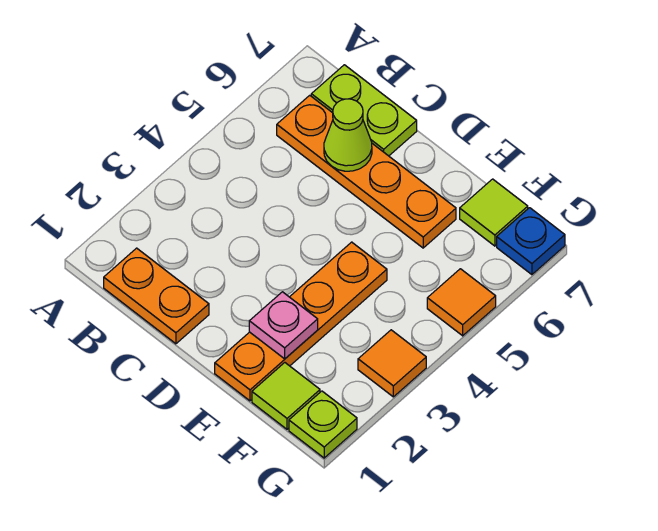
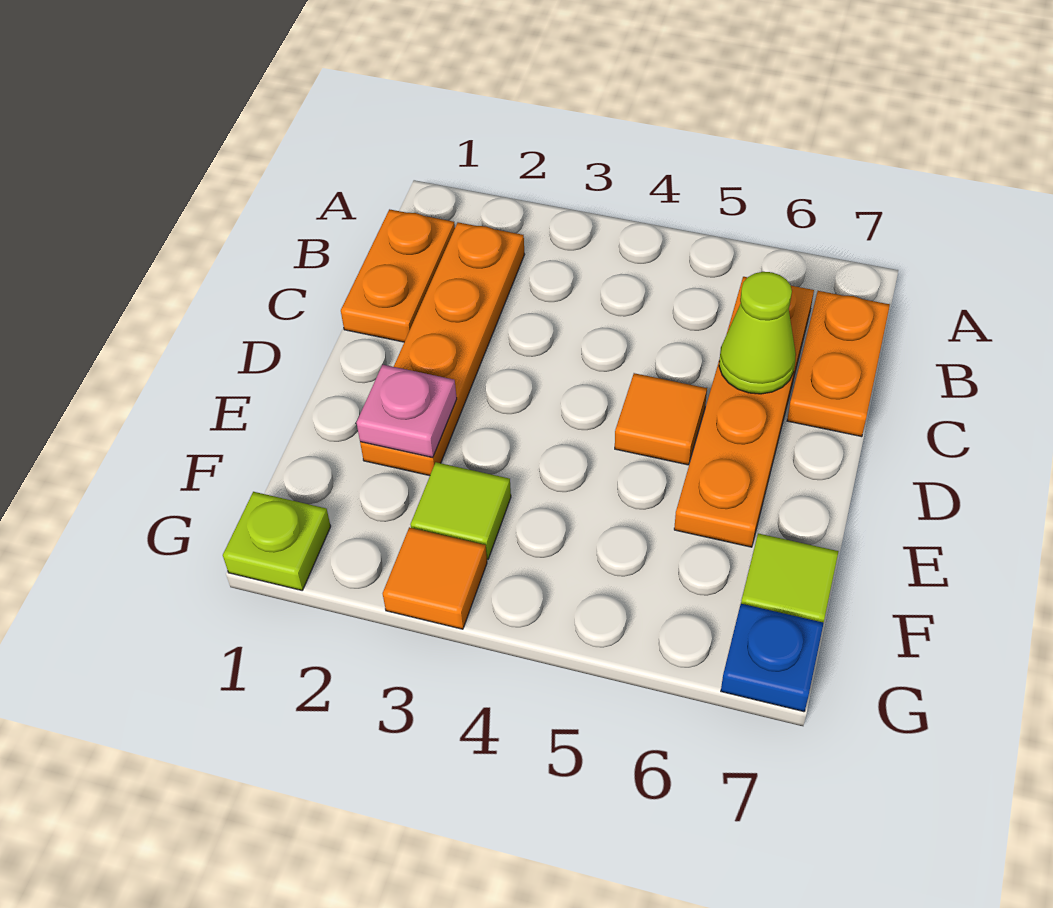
lime plate B7:C7 level 1 -> orange plate B7:C7 level 1
orange plate E1:E4 level 1 -> orange plate B2:E2 level 1
lime tile F1 level 1 -> lime tile F3 level 1
orange tile G5 level 1 -> orange tile D5 level 1

